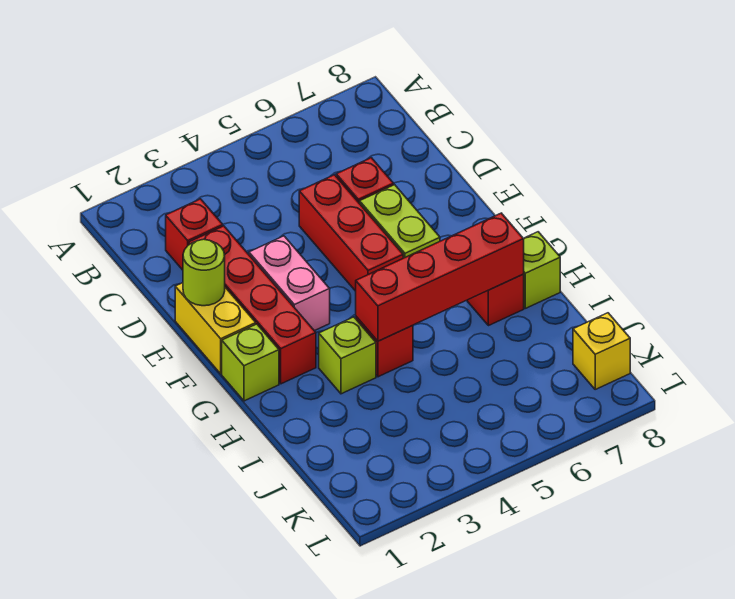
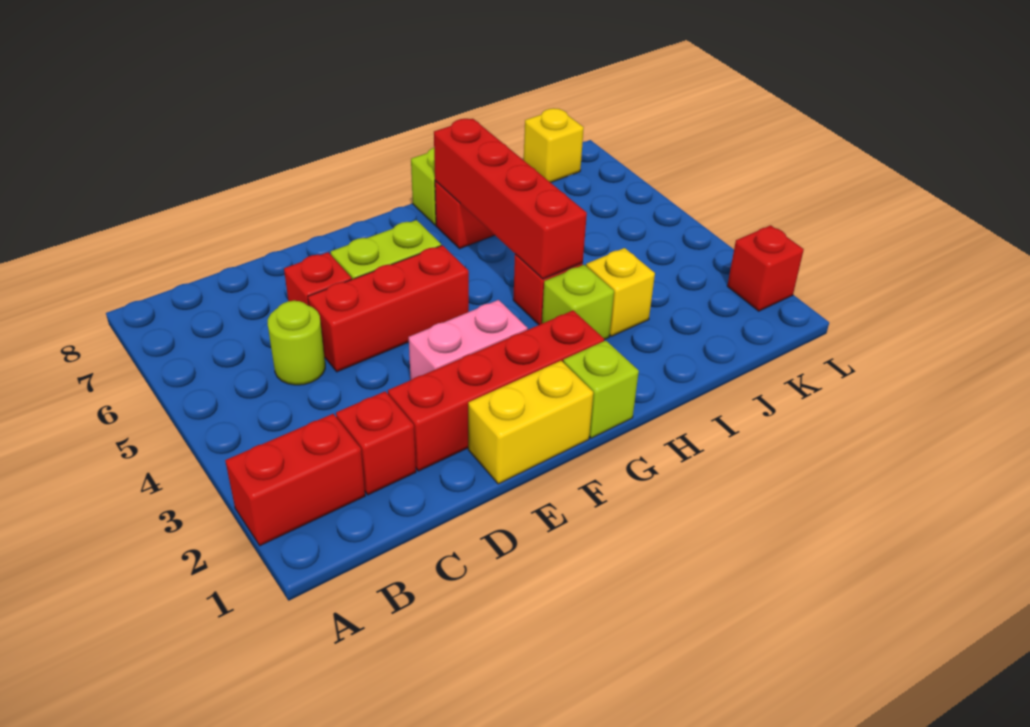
none -> red brick A2:B2 level 1
lime round brick E1 level 2 -> lime round brick C5 level 1
none -> yellow brick I3 level 1
none -> red brick L2 level 1

